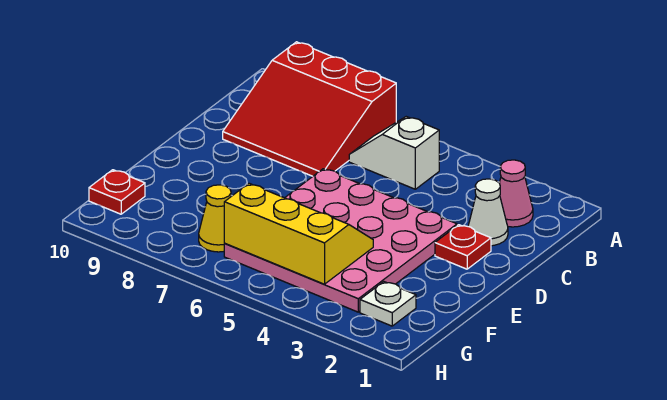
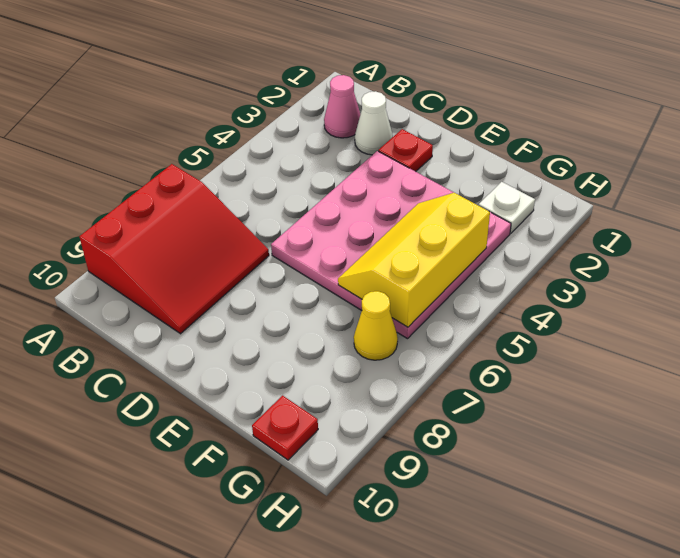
white slope B5:B6 level 1 top 5 -> none

